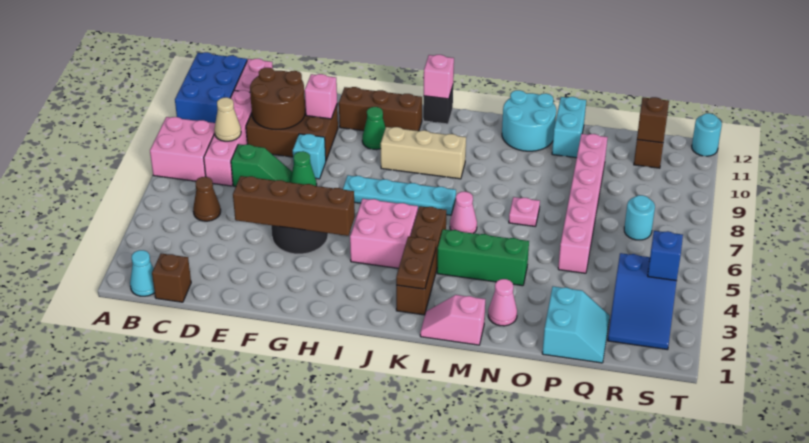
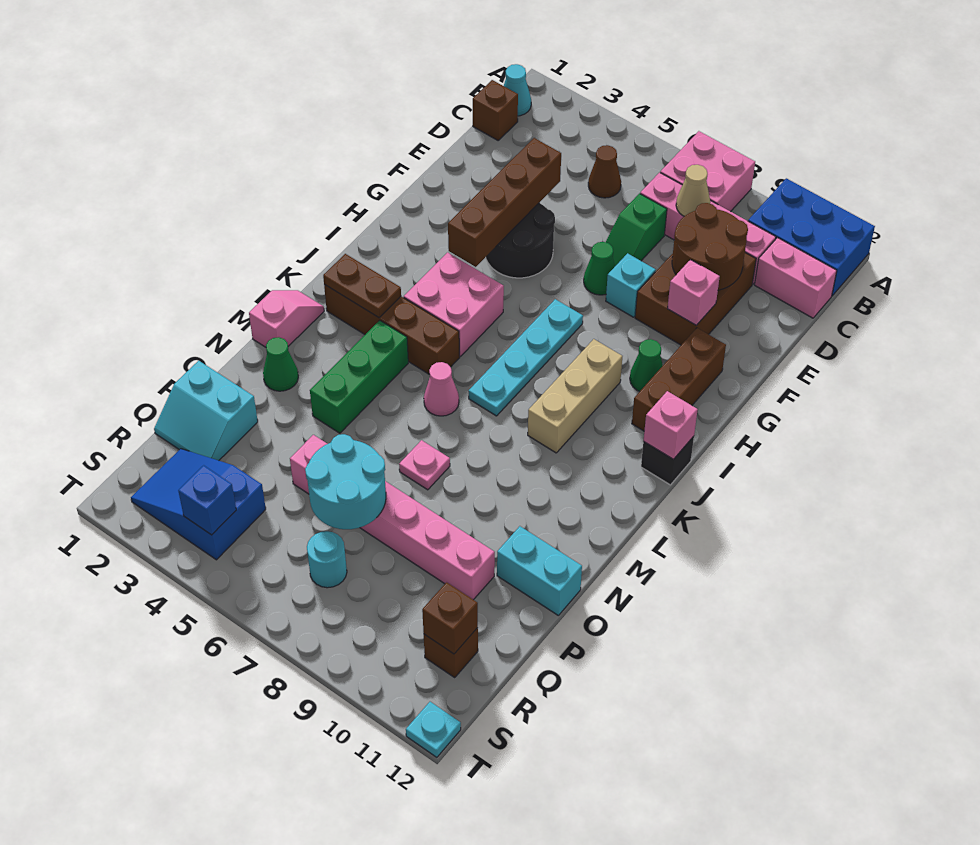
cyan round brick M11:N12 level 1 -> cyan round brick P6:Q7 level 2
pink cone N2 level 1 -> green cone N2 level 1
cyan round brick T12 level 1 -> cyan plate T12 level 1

